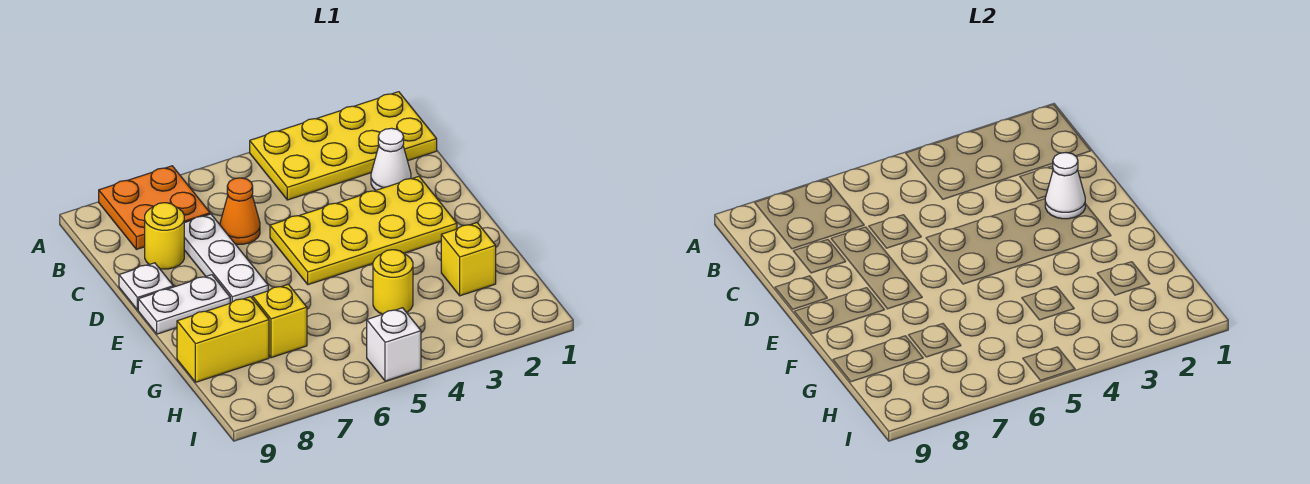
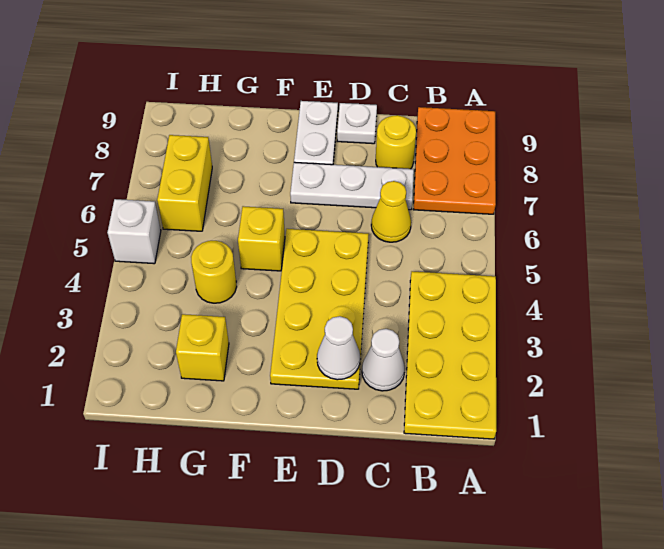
orange plate A7:B8 level 1 -> orange plate A7:B9 level 1
orange cone C6 level 1 -> yellow cone C6 level 1
yellow brick G7 level 1 -> yellow brick F5 level 1
yellow brick G8:G9 level 1 -> yellow brick H6:H7 level 1

